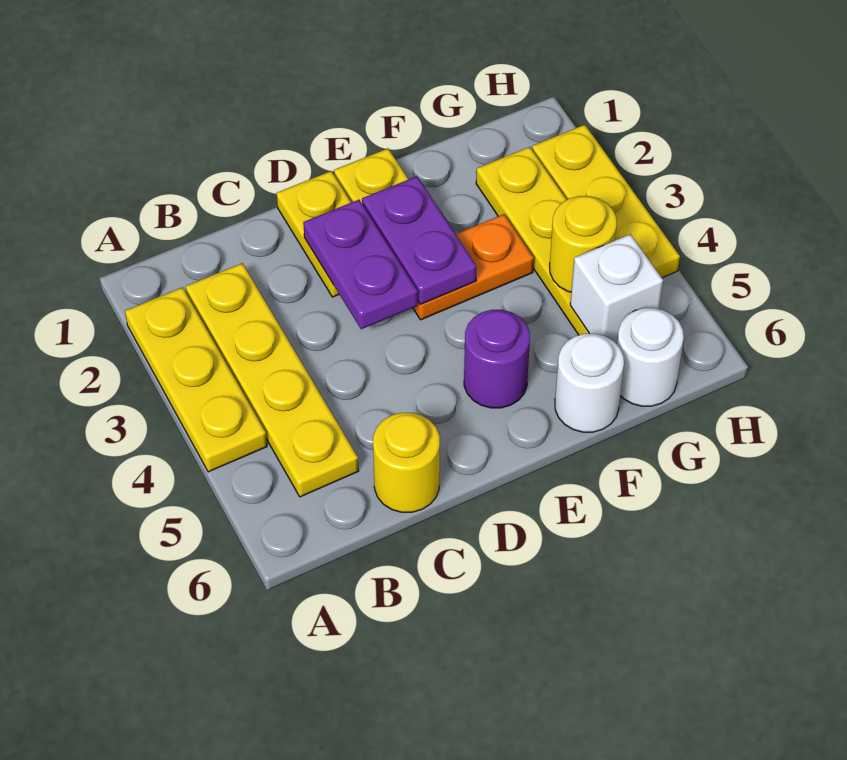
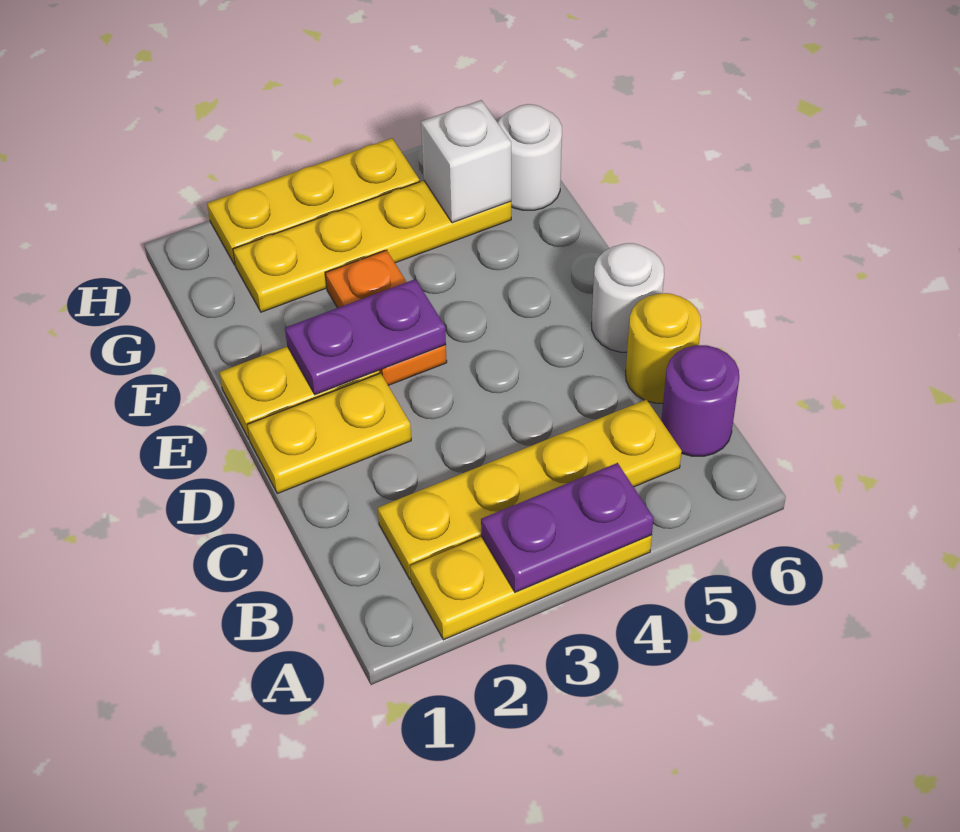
purple plate D2:D3 level 2 -> purple plate A3:A4 level 2
purple round brick E5 level 1 -> purple round brick B6 level 1
white round brick F6 level 1 -> white round brick D6 level 1
yellow round brick G4 level 2 -> none

